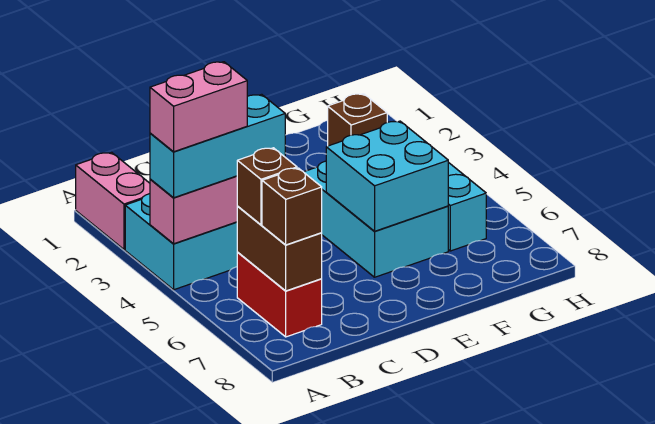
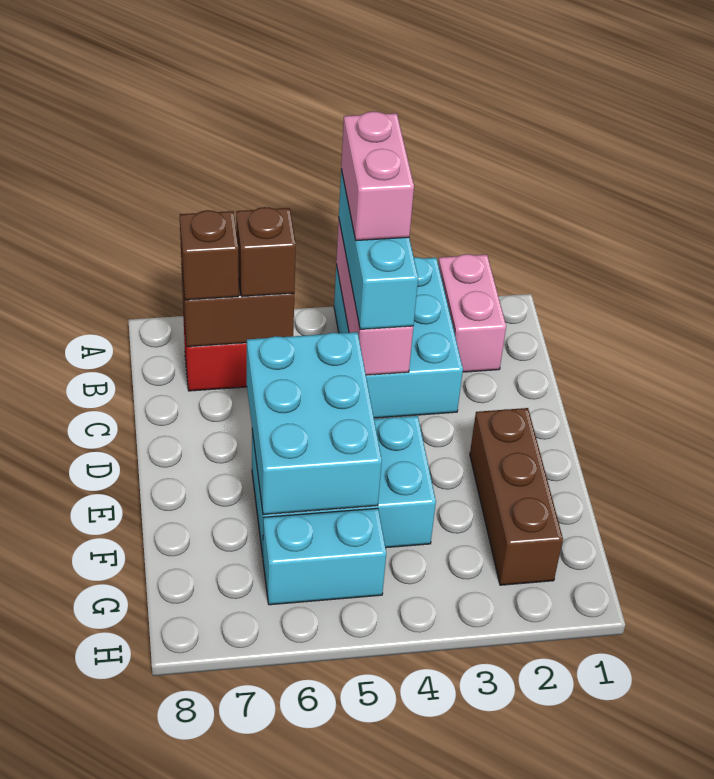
pink brick A1:A2 level 1 -> pink brick A2:B2 level 1
cyan brick E5:F6 level 2 -> cyan brick D5:F6 level 2
brown brick G2 level 1 -> brown brick E2:G2 level 1

